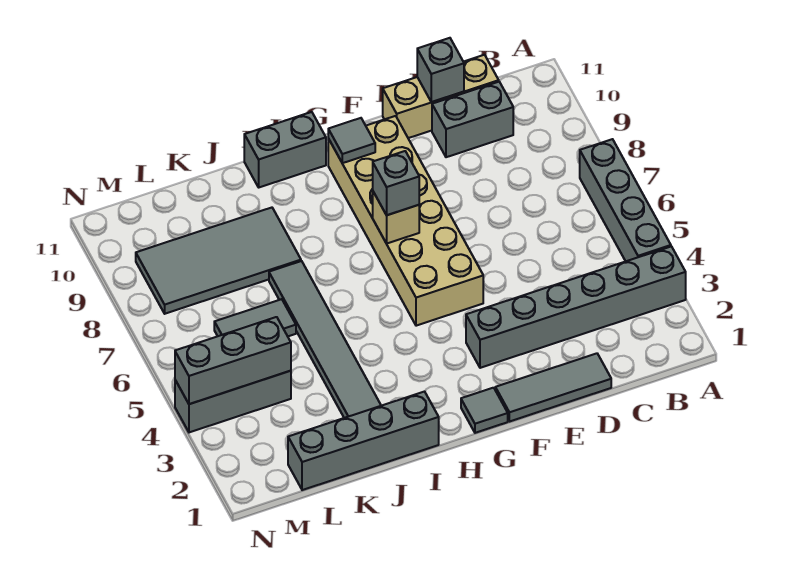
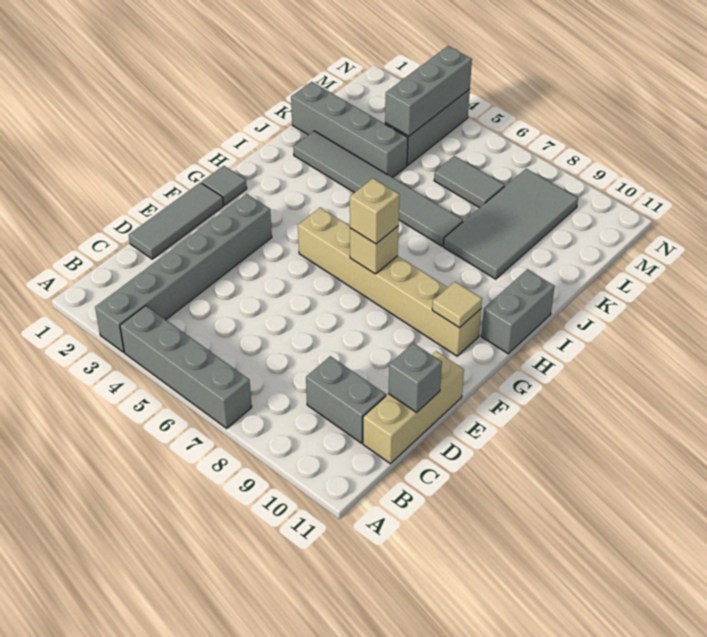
grey brick C10:D10 level 1 -> grey brick C9:C10 level 1
tan brick F5:G10 level 1 -> tan brick G5:G10 level 1
grey brick G7 level 3 -> tan brick G7 level 3
grey tile G10 level 2 -> tan tile G10 level 2
grey brick I1:L1 level 1 -> grey brick K1:K4 level 1
grey tile K6:L6 level 1 -> grey tile L6:L7 level 1

